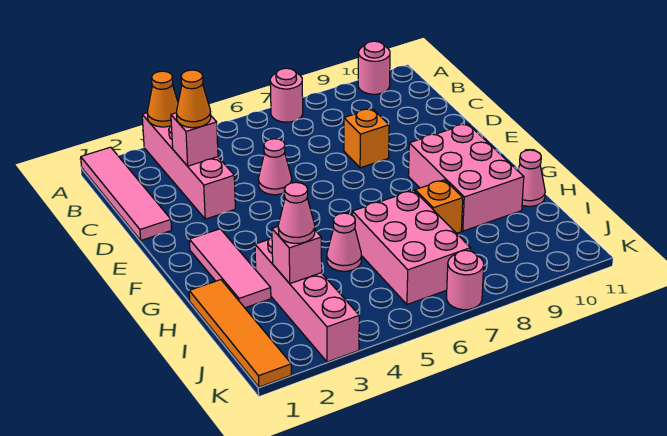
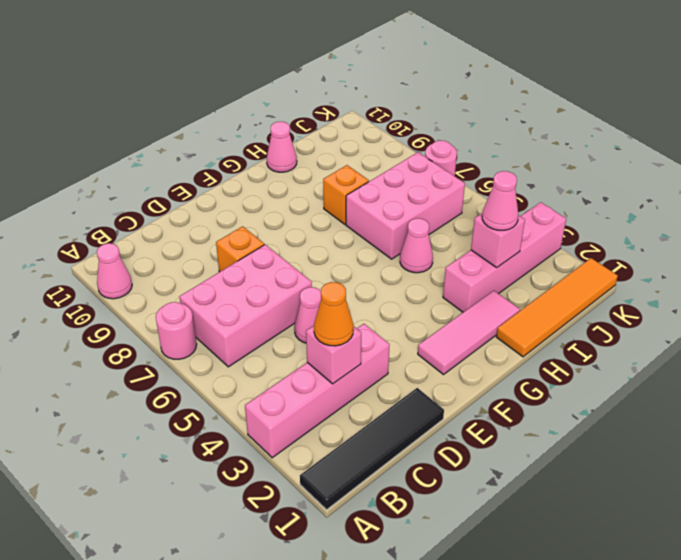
pink tile A1:D1 level 1 -> black tile A1:D1 level 1
orange cone A3 level 2 -> none
pink round brick A10 level 1 -> pink cone A10 level 1
pink brick F9:H10 level 1 -> pink brick B6:D7 level 1

